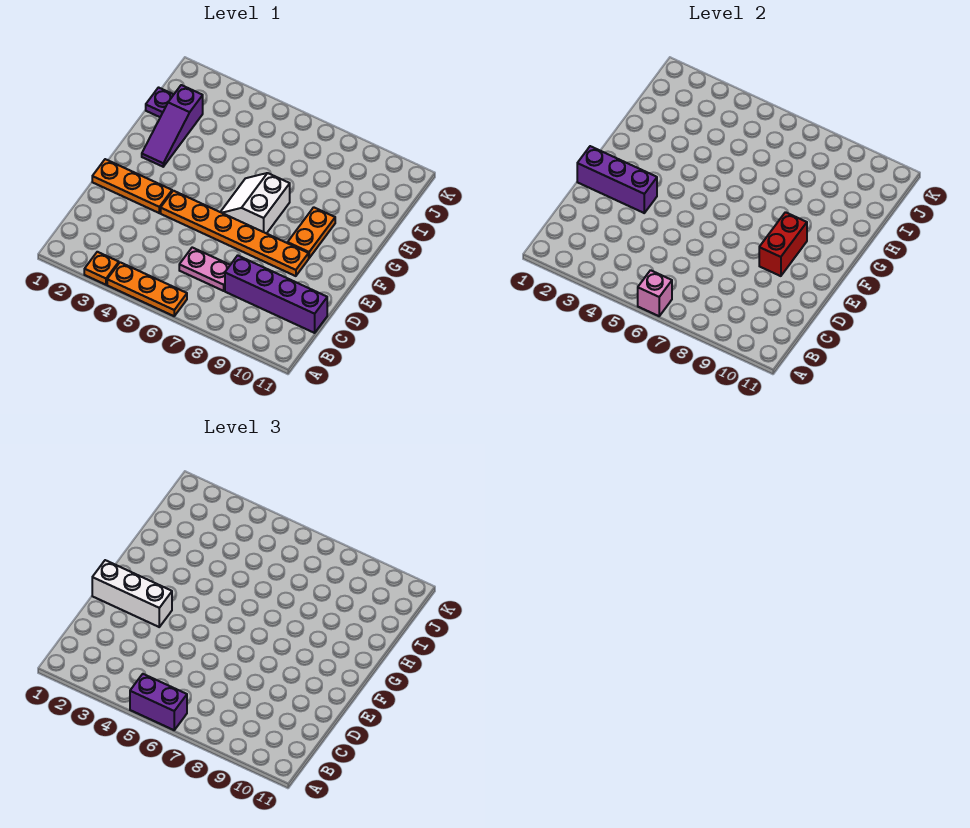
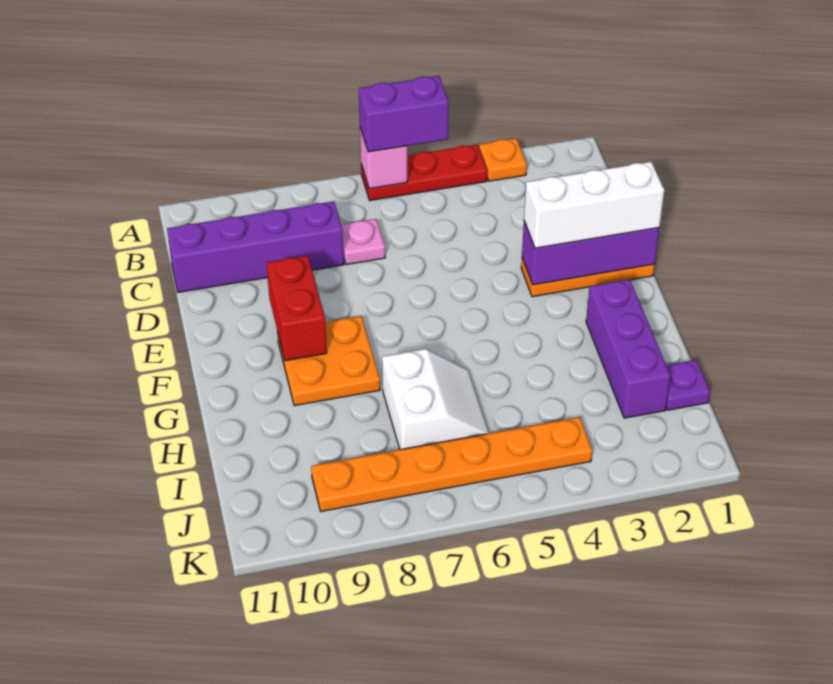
orange plate A4:A6 level 1 -> red plate A4:A6 level 1
pink plate C6:C7 level 1 -> pink plate C7 level 1
orange plate E4:E9 level 1 -> orange plate J4:J9 level 1
white slope F6:G7 level 1 top 7 -> white slope H6:I7 level 1 top 7
orange plate F9:G9 level 1 -> orange plate F8:G9 level 1
purple slope G2:I2 level 1 top I -> purple brick G2:I2 level 1

